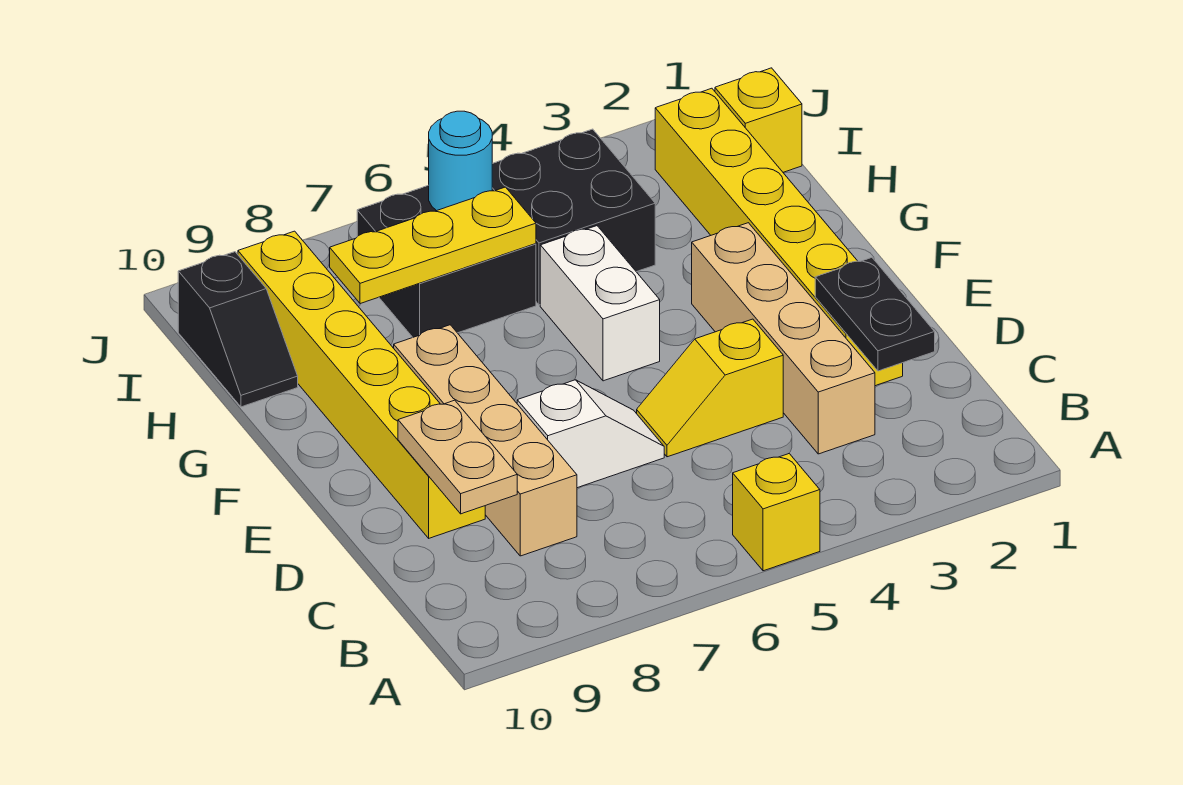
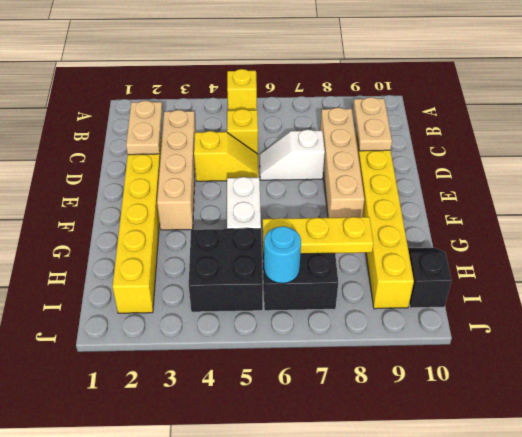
black plate C2:D2 level 2 -> tan plate C2:D2 level 2
yellow brick I1 level 1 -> yellow brick C5 level 1

